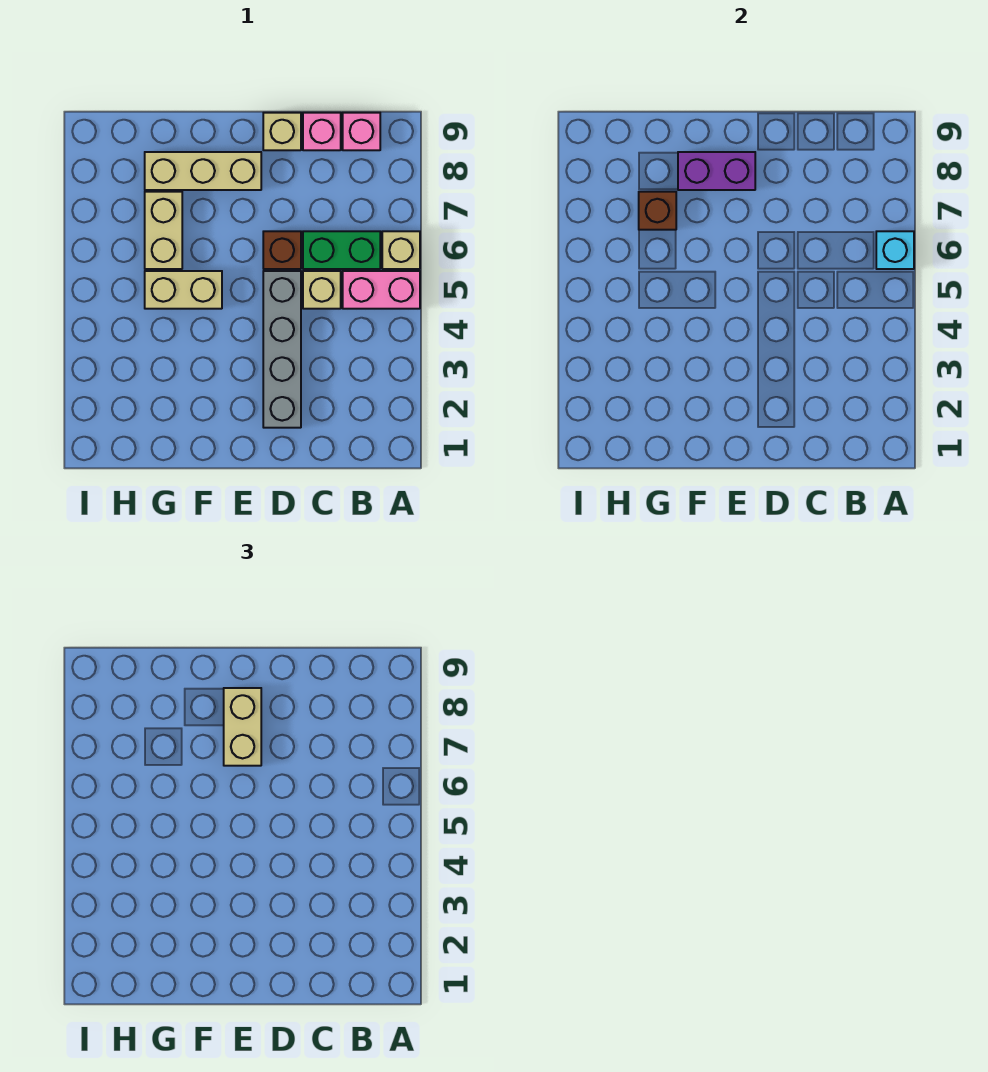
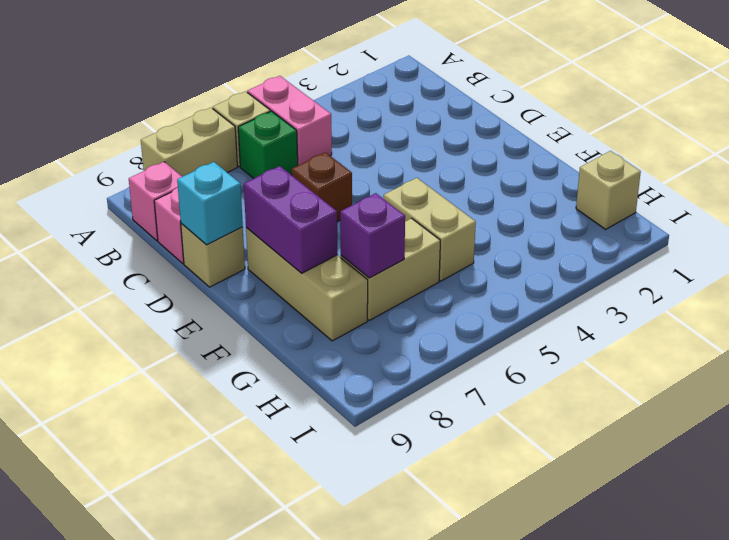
cyan brick A6 level 2 -> cyan brick D9 level 2
green brick B6:C6 level 1 -> green brick B6 level 1
tan brick C5 level 1 -> tan brick H1 level 1
grey brick D2:D5 level 1 -> none
tan brick E7:E8 level 3 -> tan brick A7:A8 level 1
brown brick G7 level 2 -> purple brick G7 level 2

